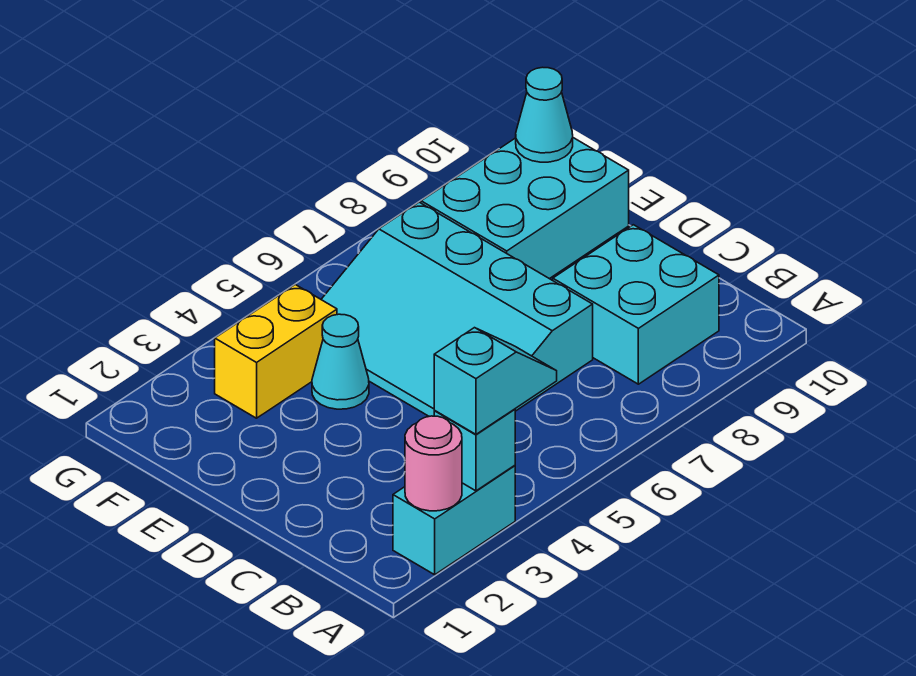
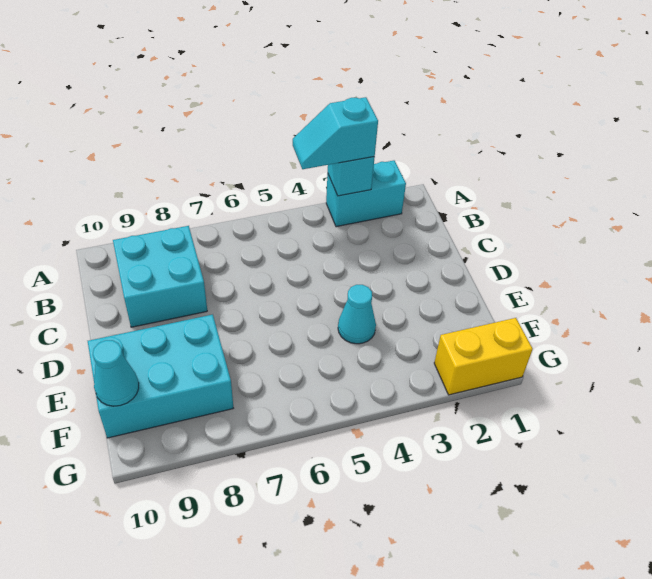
pink round brick A2 level 2 -> none
cyan slope C5:F7 level 1 top 7 -> none
yellow brick F3:F4 level 1 -> yellow brick G1:G2 level 1

